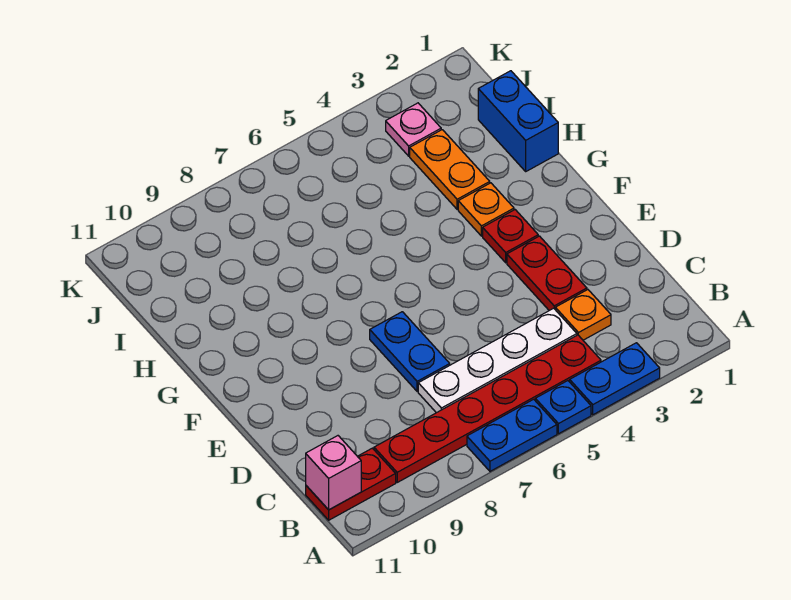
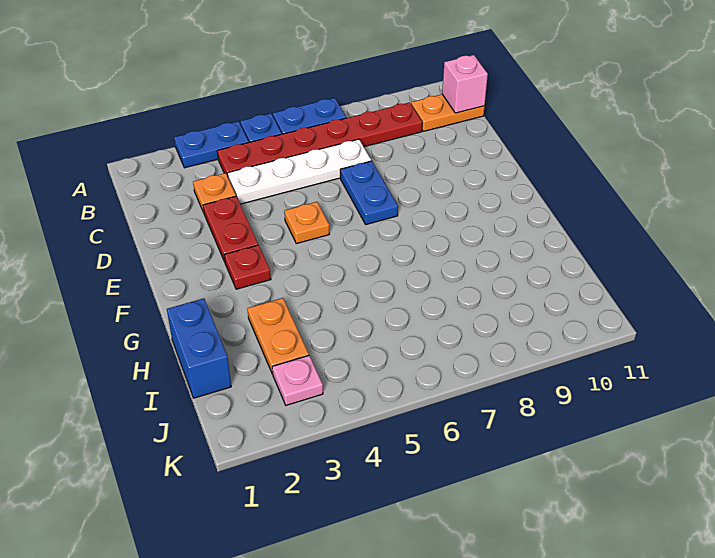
red plate B10:B11 level 1 -> orange plate B10:B11 level 1
orange plate G3 level 1 -> orange plate E5 level 1

